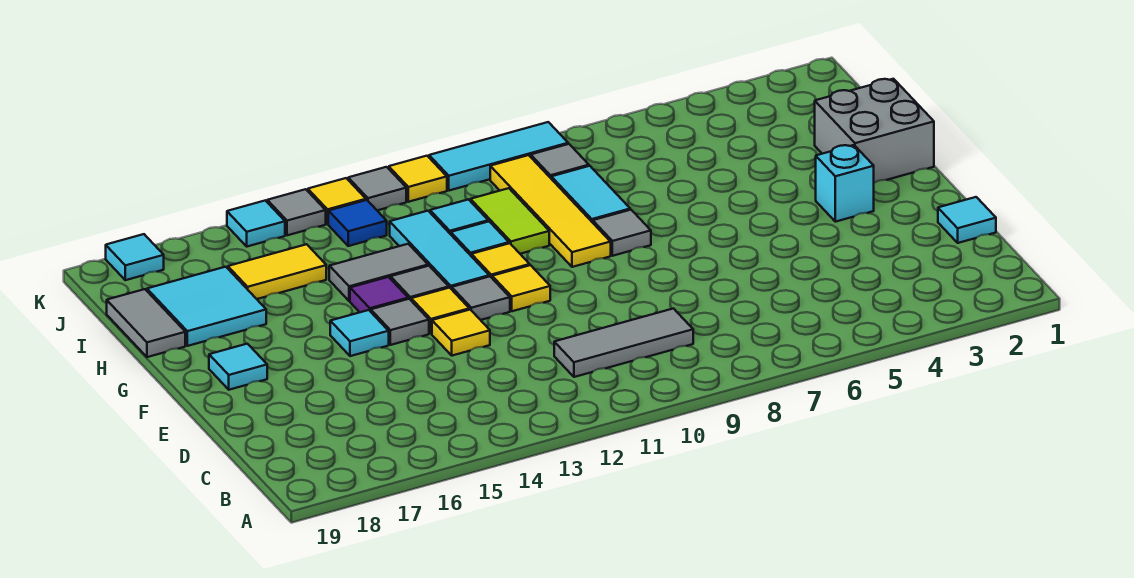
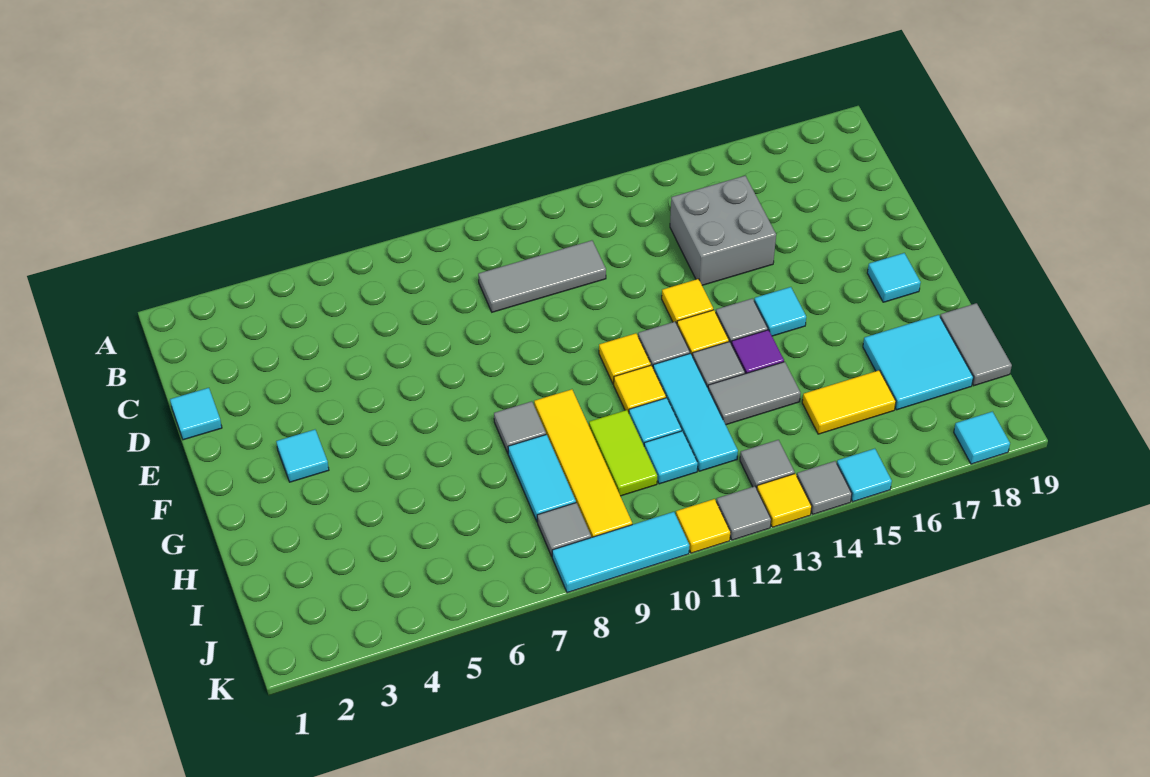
cyan brick F3 level 1 -> cyan tile F3 level 1
grey brick G1:H2 level 1 -> grey brick C14:D15 level 1
blue tile J13 level 1 -> grey tile J13 level 1

